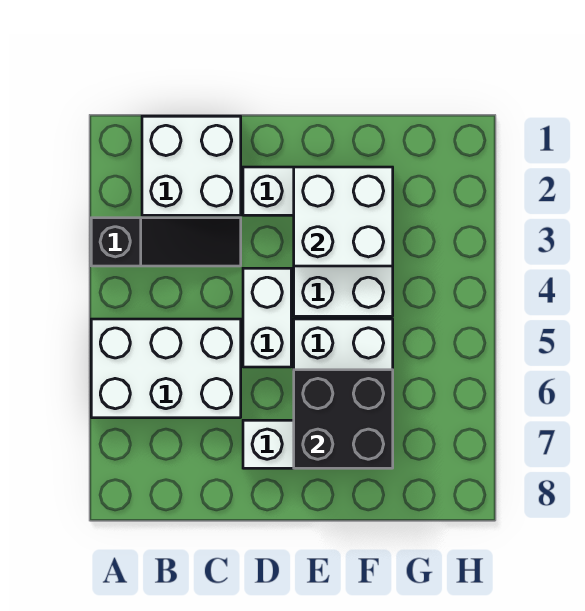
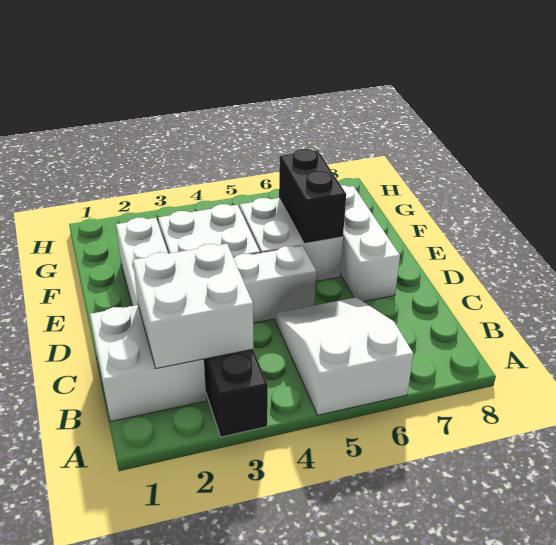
white brick A5:C6 level 1 -> white slope A5:C6 level 1 top A
white brick E2:F3 level 2 -> white brick B2:C3 level 2
black brick E6:F7 level 2 -> black brick E6:F6 level 2

